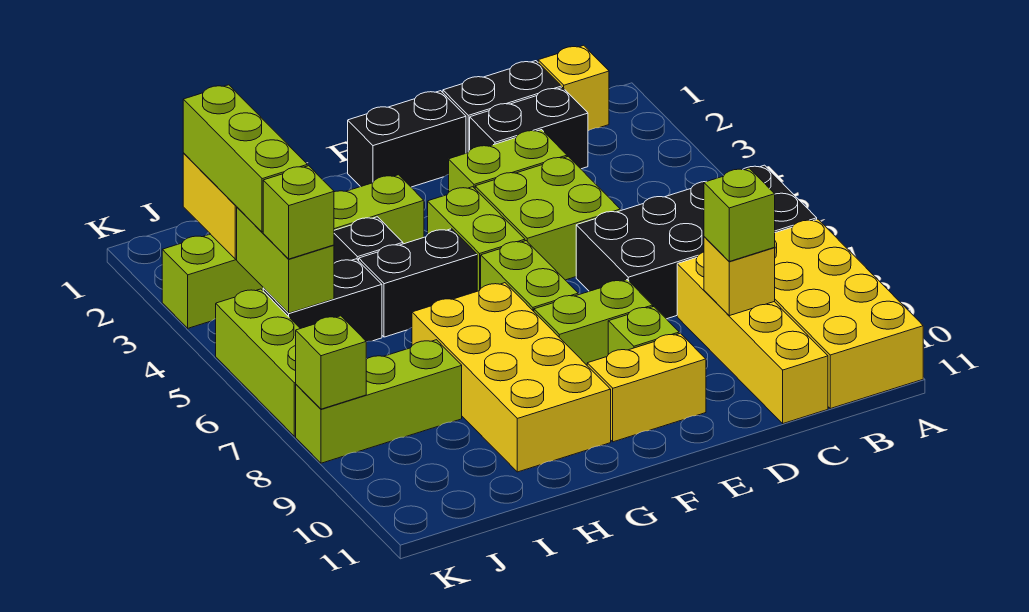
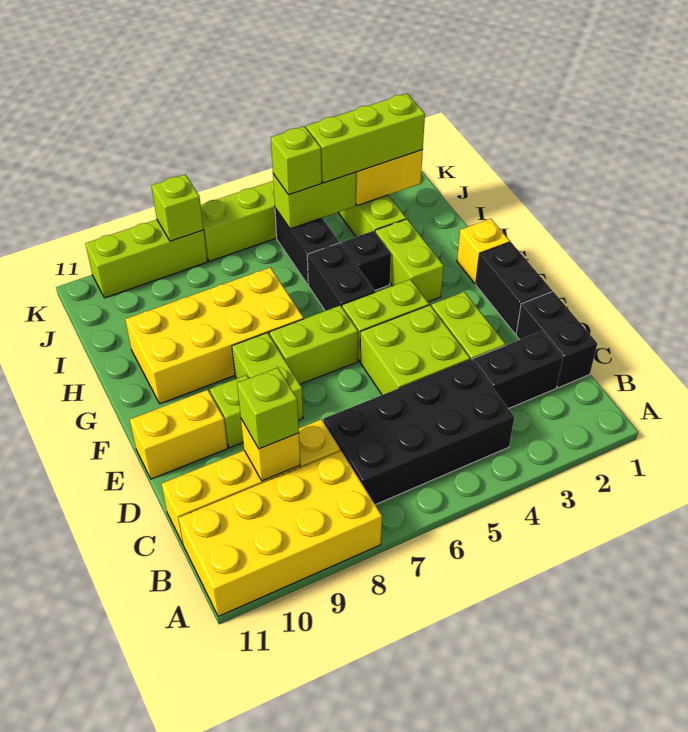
black brick A6:D7 level 1 -> black brick B4:C7 level 1
yellow brick B1 level 1 -> yellow brick G1 level 1
black brick C2:D2 level 1 -> black brick C2:C3 level 1
yellow brick E10:F10 level 1 -> yellow brick E10:E11 level 1
lime brick I8:K8 level 1 -> lime brick K8:K10 level 1

